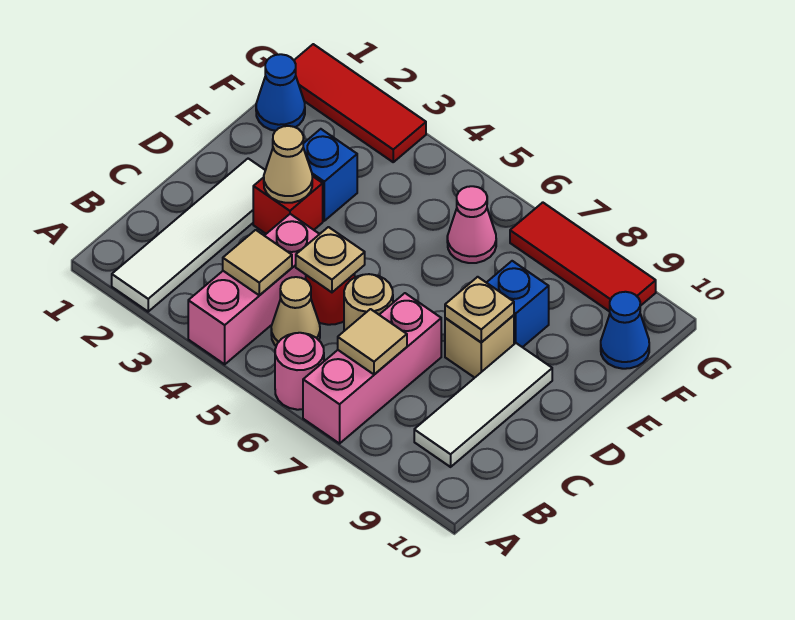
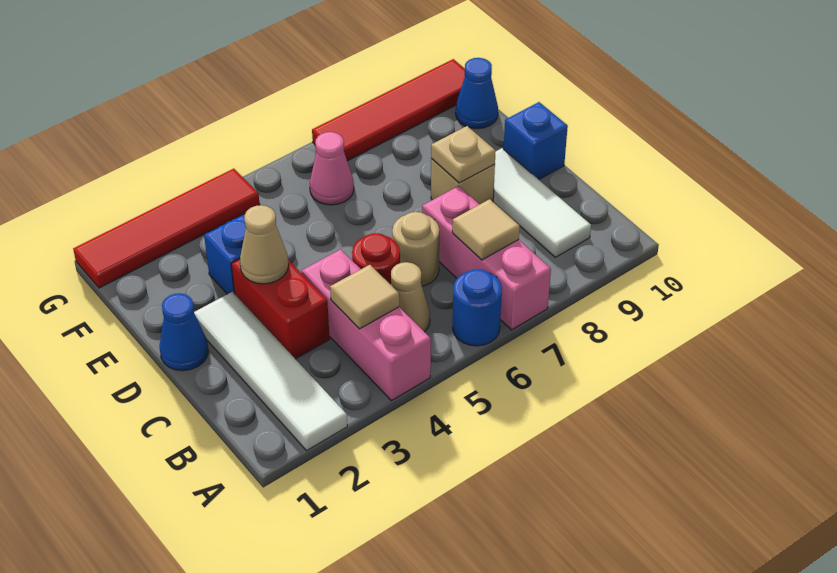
pink round brick A6 level 1 -> blue round brick A6 level 1
tan plate C5 level 2 -> none
red brick D3 level 1 -> red brick C3:D3 level 1
blue brick E8 level 1 -> blue brick D10 level 1
blue cone F1 level 1 -> blue cone D1 level 1
red tile G1:G3 level 1 -> red tile G1:G4 level 1
red tile G7:G9 level 1 -> red tile G7:G10 level 1

